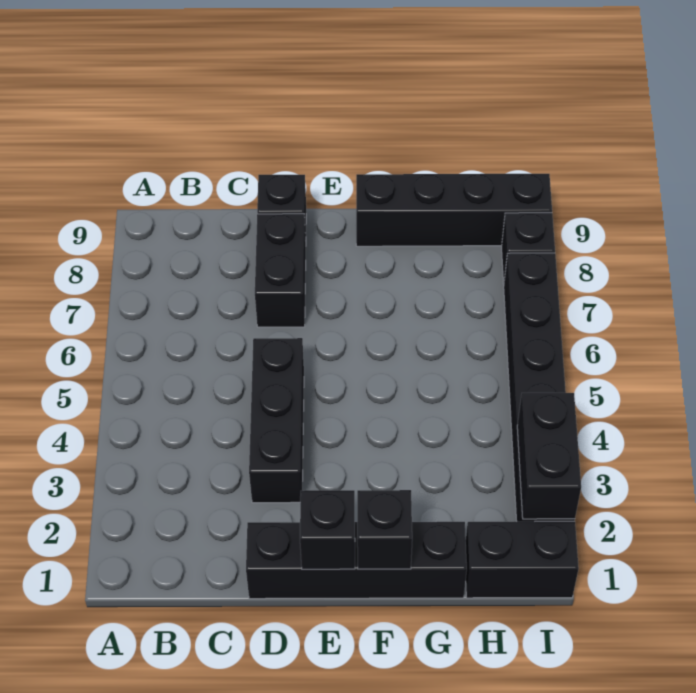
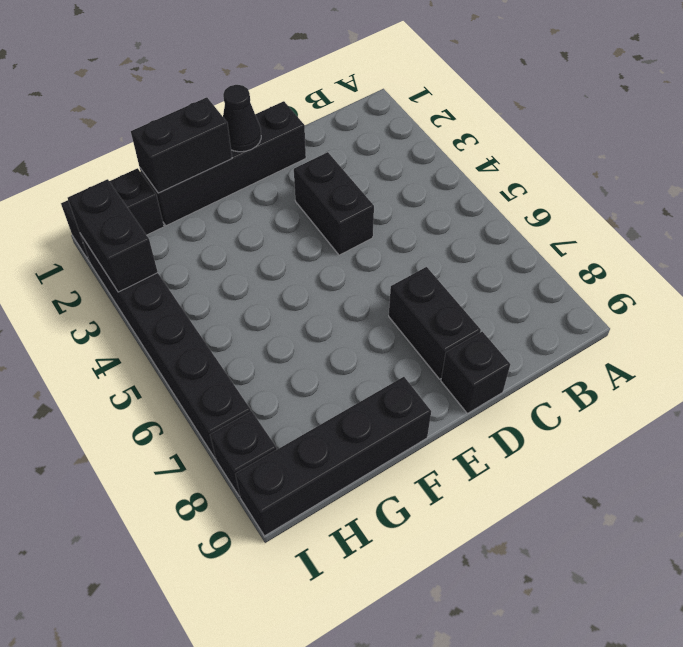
black brick D3:D5 level 1 -> black brick D3:D4 level 1
black brick E1 level 2 -> black cone E1 level 2
black brick F1 level 2 -> black brick F1:G1 level 2

